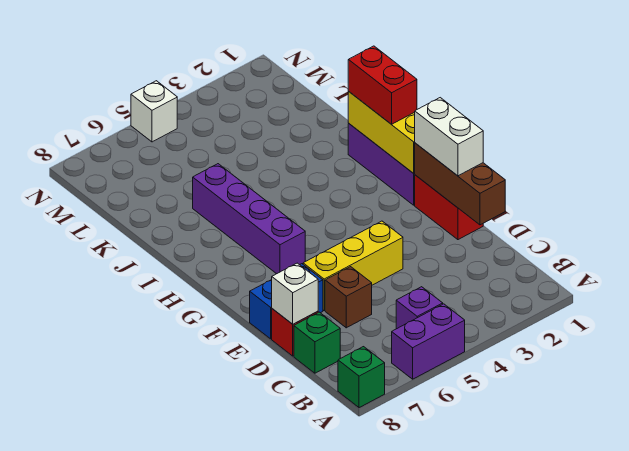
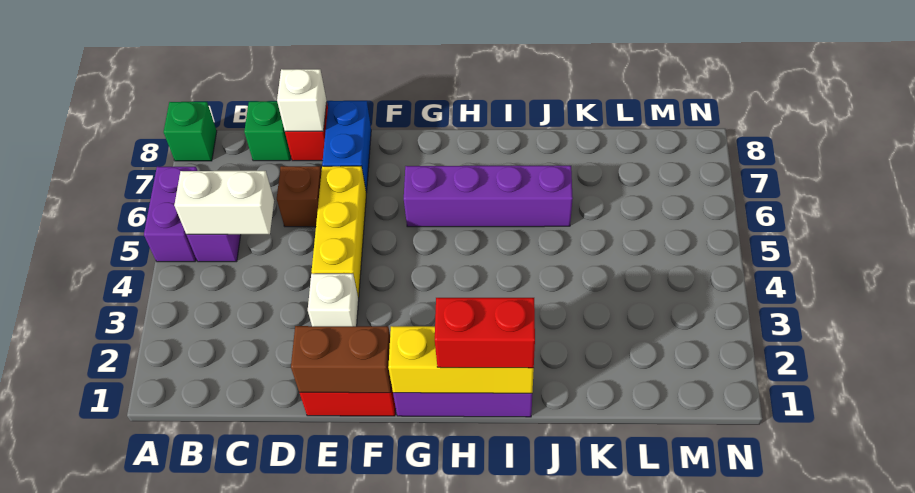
brown brick D1:F1 level 2 -> brown brick E1:F1 level 2
white brick E1:F1 level 3 -> white brick B5:C5 level 2
white brick N5 level 1 -> white brick E3 level 1

